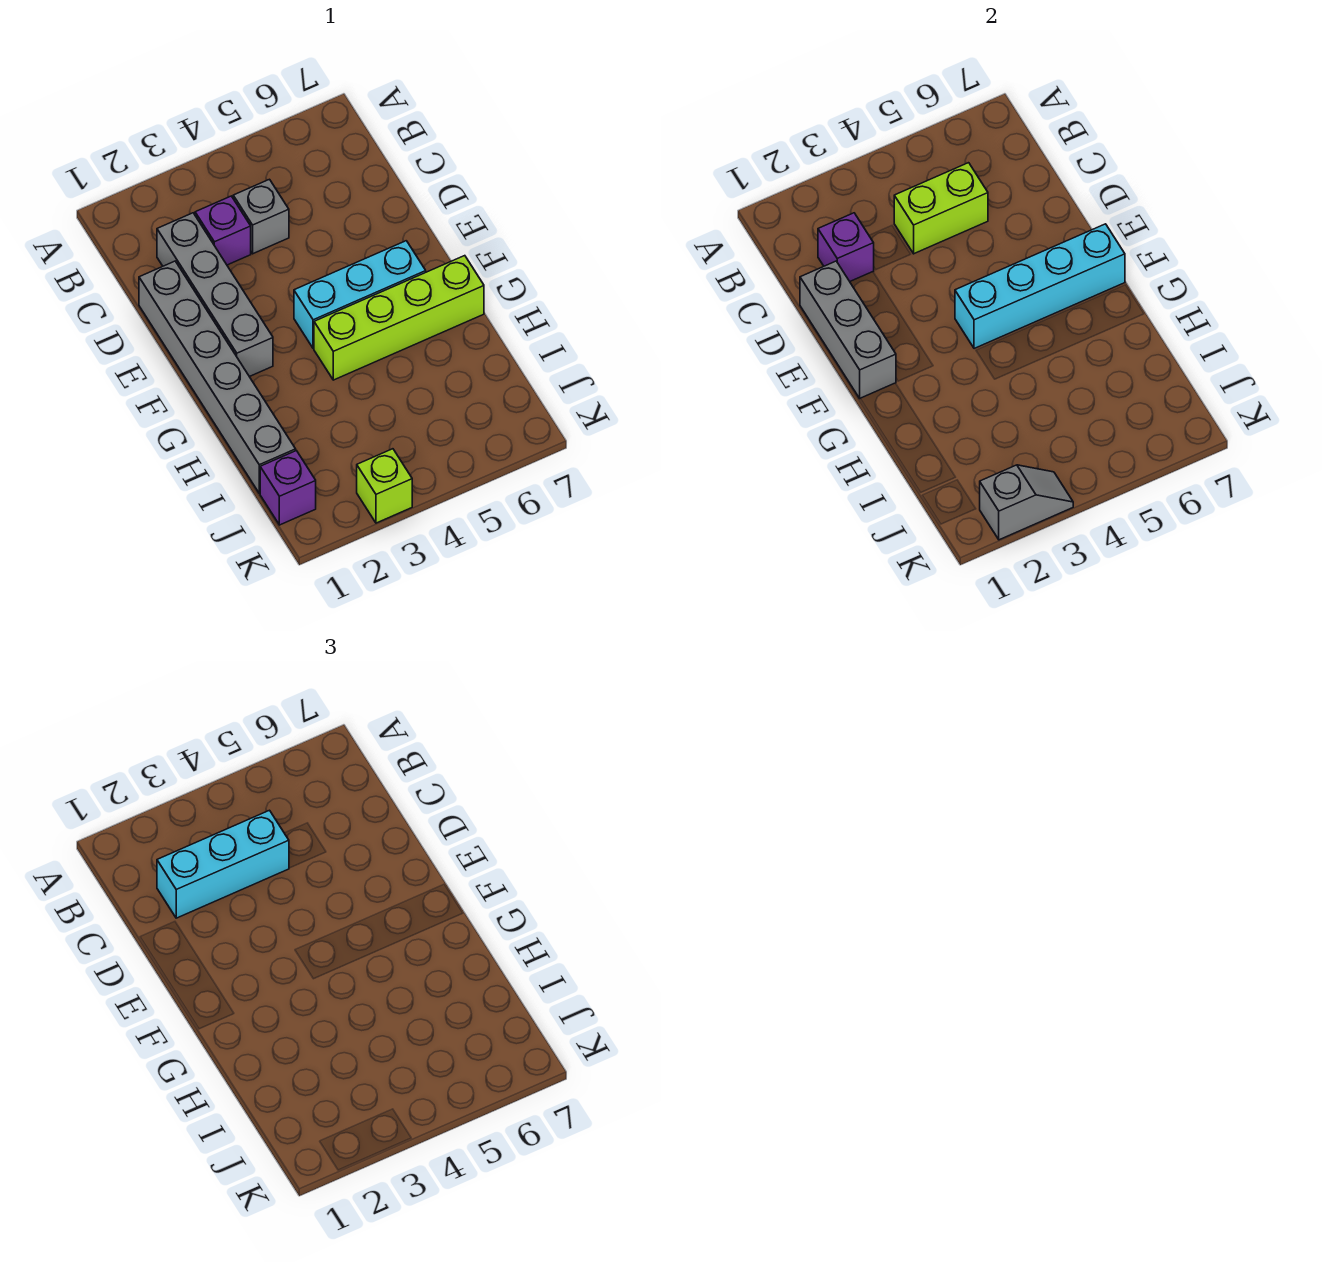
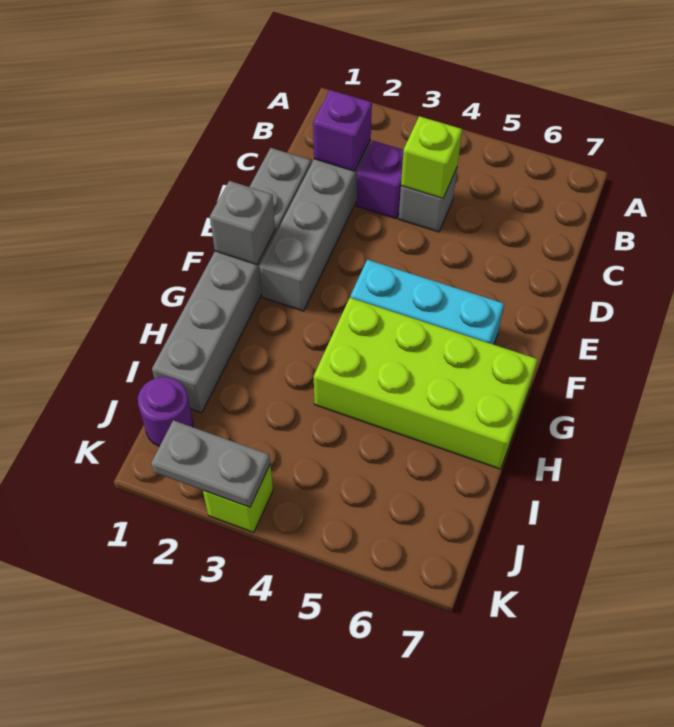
cyan brick C2:C4 level 3 -> none
lime brick C4:C5 level 2 -> lime brick C4 level 2
grey brick D1:F1 level 2 -> grey brick F1 level 2
cyan brick F4:F7 level 2 -> none
lime brick G4:G7 level 1 -> lime brick G4:H7 level 1
purple brick J1 level 1 -> purple round brick J1 level 1
grey slope K2:K3 level 2 top 2 -> grey plate K2:K3 level 2

